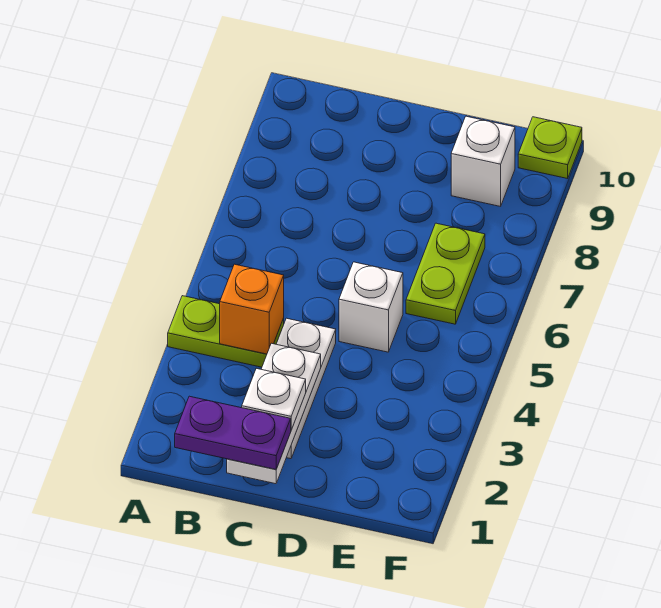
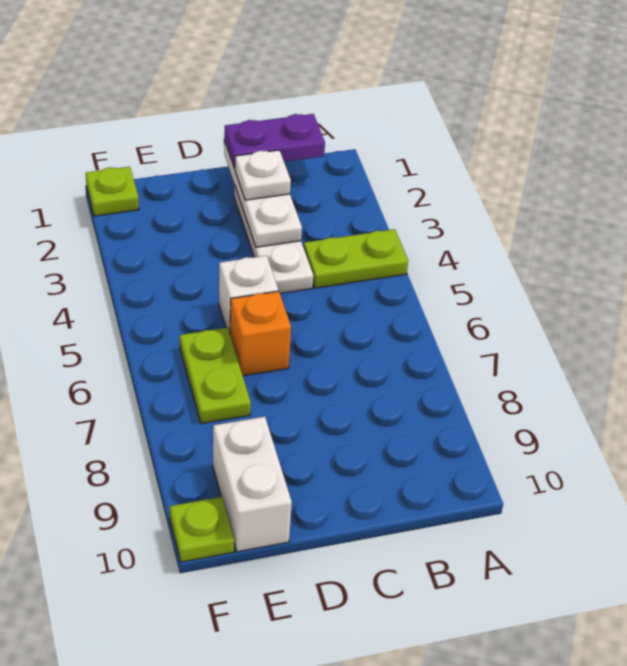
orange brick B4 level 2 -> orange brick D6 level 1
white brick E9 level 1 -> white brick E9:E10 level 1
none -> lime plate F1 level 1

